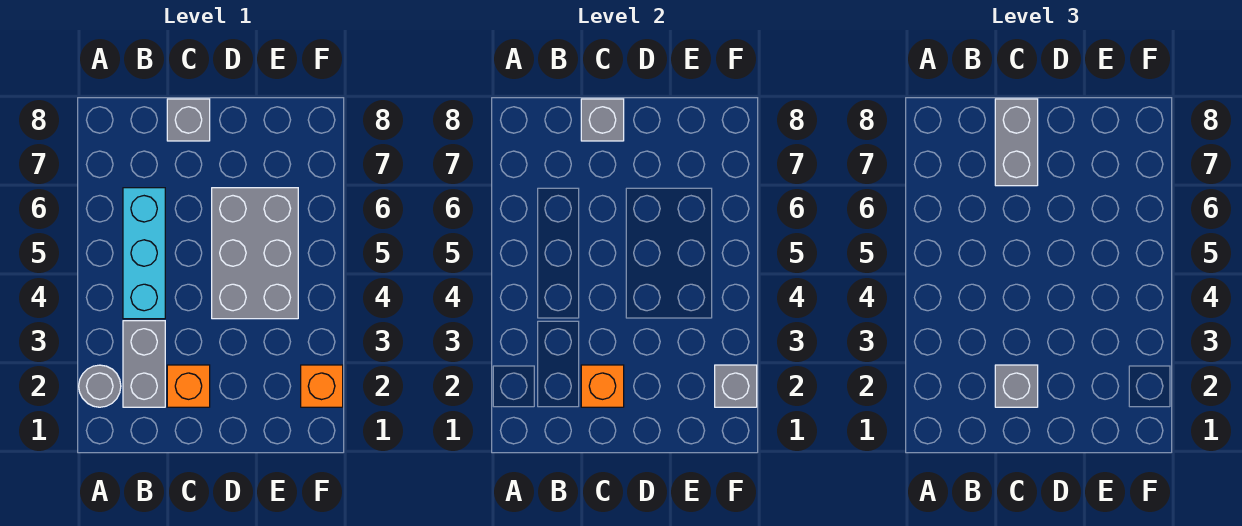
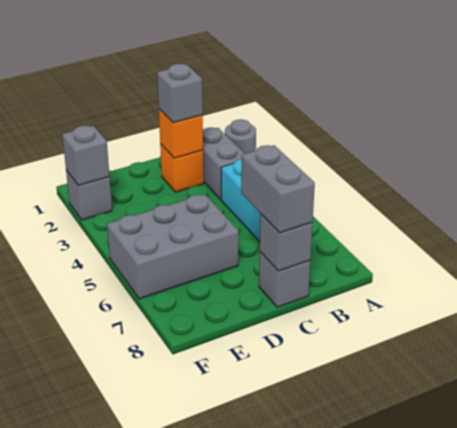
grey brick D4:E6 level 1 -> grey brick D5:F6 level 1
orange brick F2 level 1 -> grey brick F2 level 1

